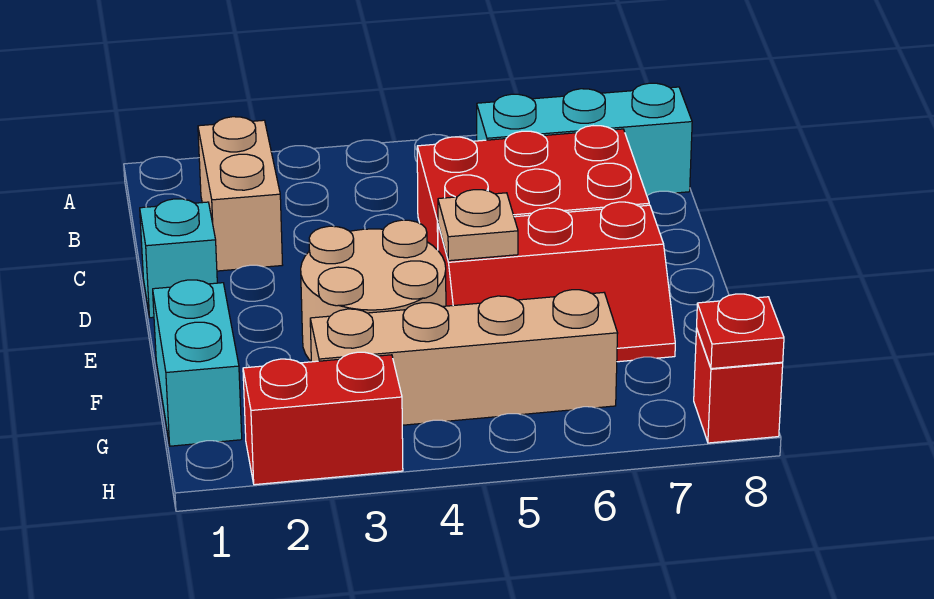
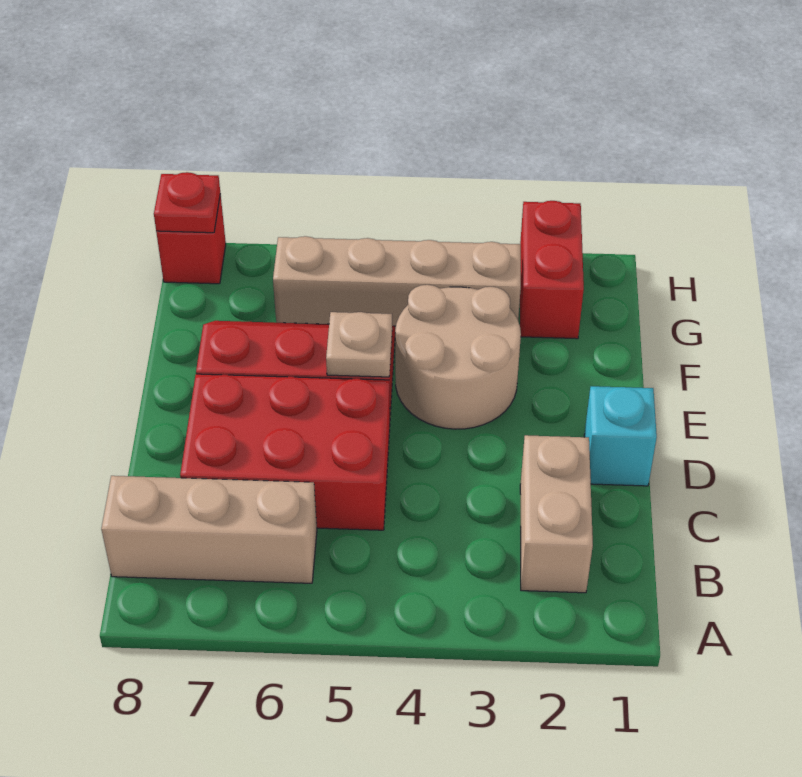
cyan brick B6:B8 level 1 -> tan brick B6:B8 level 1
cyan brick F1:G1 level 1 -> none
red brick H2:H3 level 1 -> red brick G2:H2 level 1

